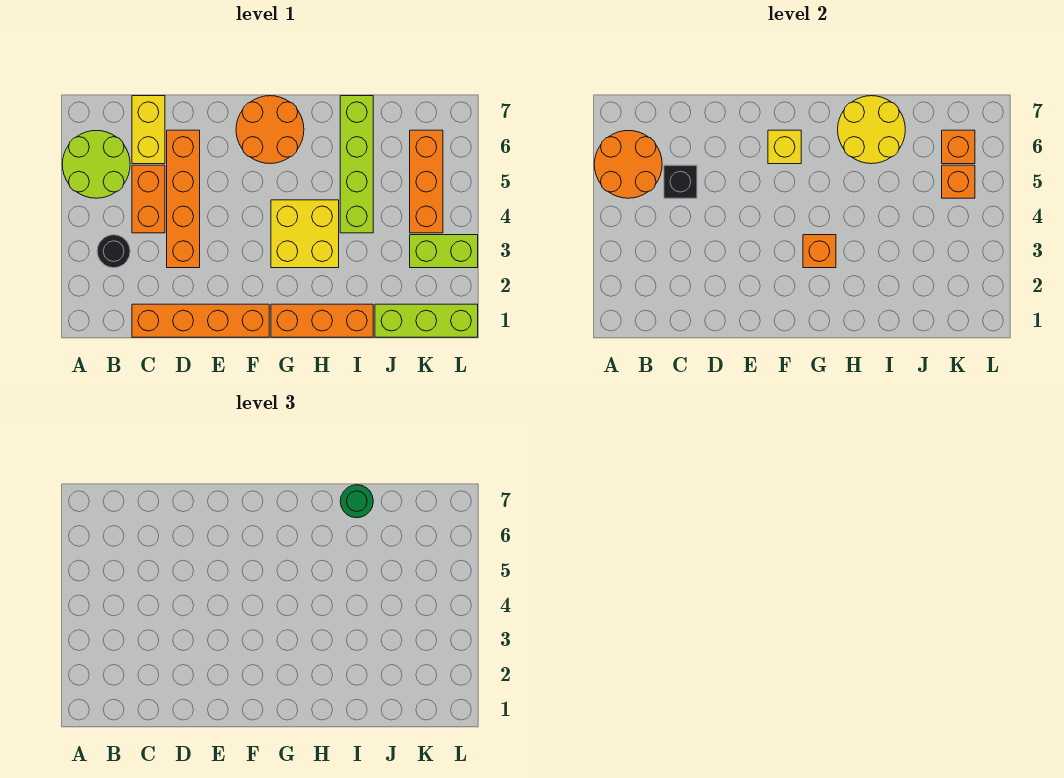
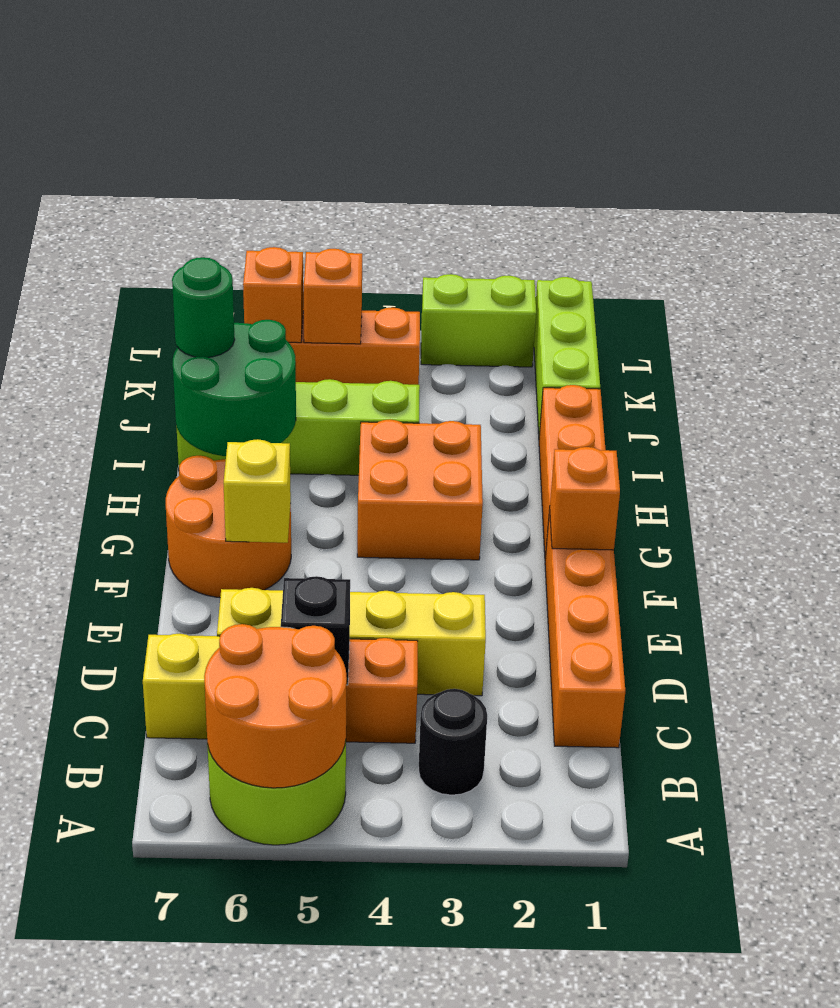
orange brick D3:D6 level 1 -> yellow brick D3:D6 level 1
yellow brick G3:H4 level 1 -> orange brick G3:H4 level 1
orange brick G3 level 2 -> orange brick F1 level 2
yellow round brick H6:I7 level 2 -> green round brick H6:I7 level 2
lime brick K3:L3 level 1 -> lime brick L2:L3 level 1

